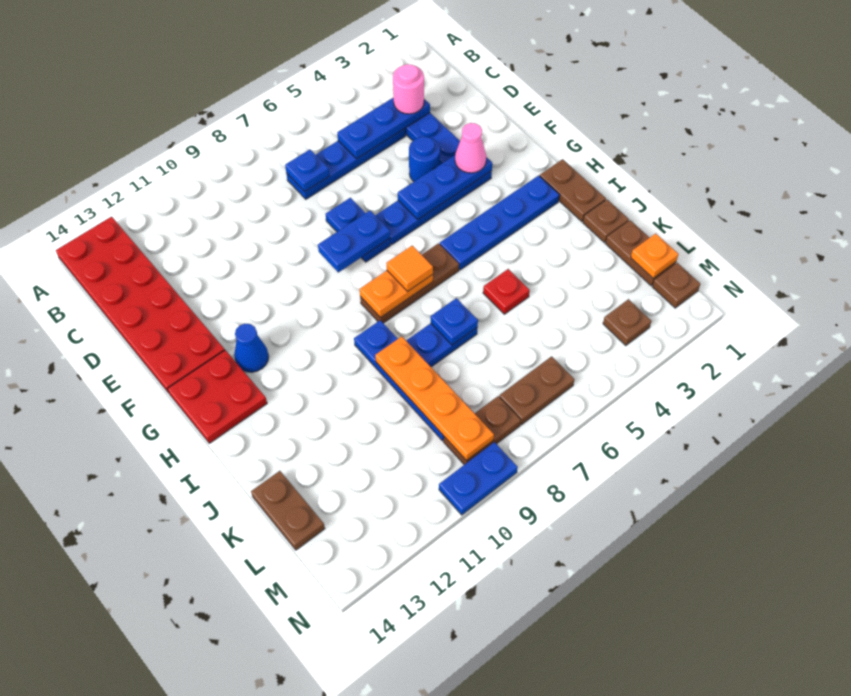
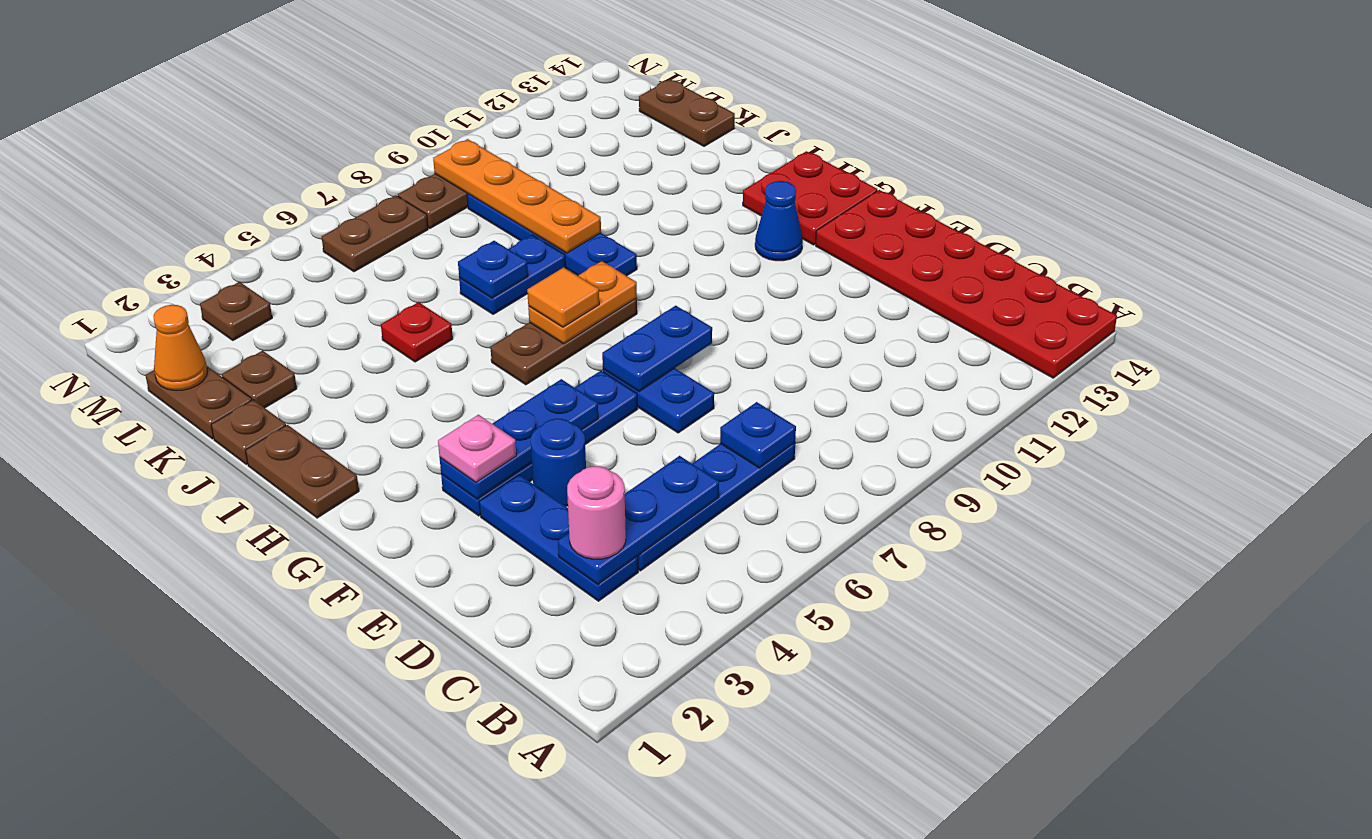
pink cone F3 level 3 -> pink plate F3 level 3
blue plate H2:H5 level 1 -> none
orange plate L1 level 2 -> orange cone L1 level 2
brown plate M1 level 1 -> brown plate K2 level 1
blue plate N9:N10 level 1 -> none

